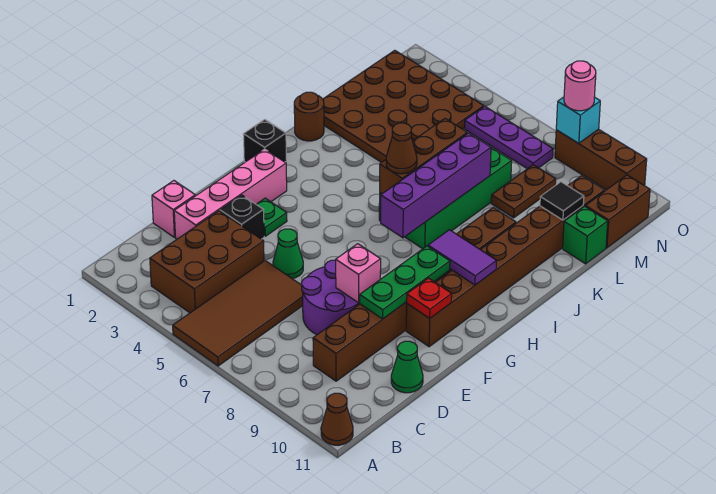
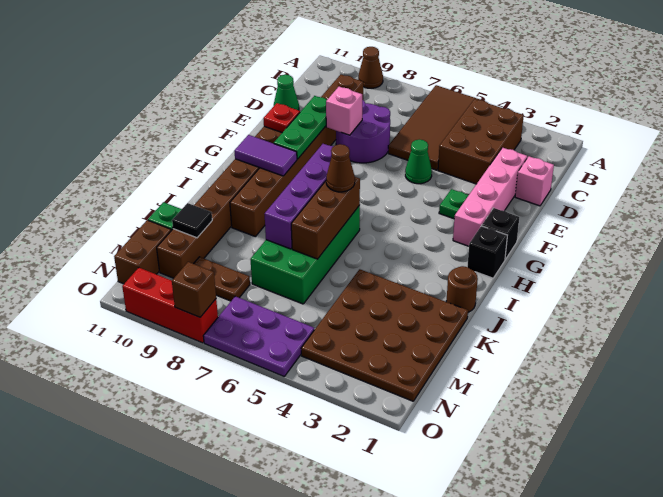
brown cone A11 level 1 -> brown cone A9 level 1
black brick E3 level 1 -> black brick G1 level 1
brown plate L8:M8 level 1 -> brown plate M8:M9 level 1
purple plate N5:N7 level 1 -> purple plate N5:O7 level 1
brown brick O8:O10 level 1 -> red brick O8:O10 level 1
cyan brick O8 level 2 -> brown brick O8 level 2
pink round brick O8 level 3 -> none

